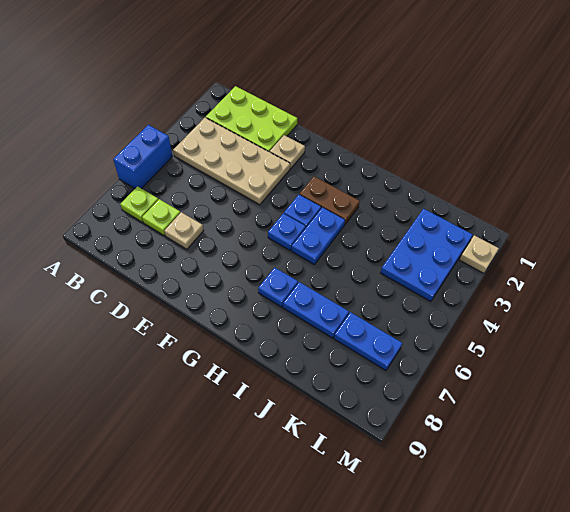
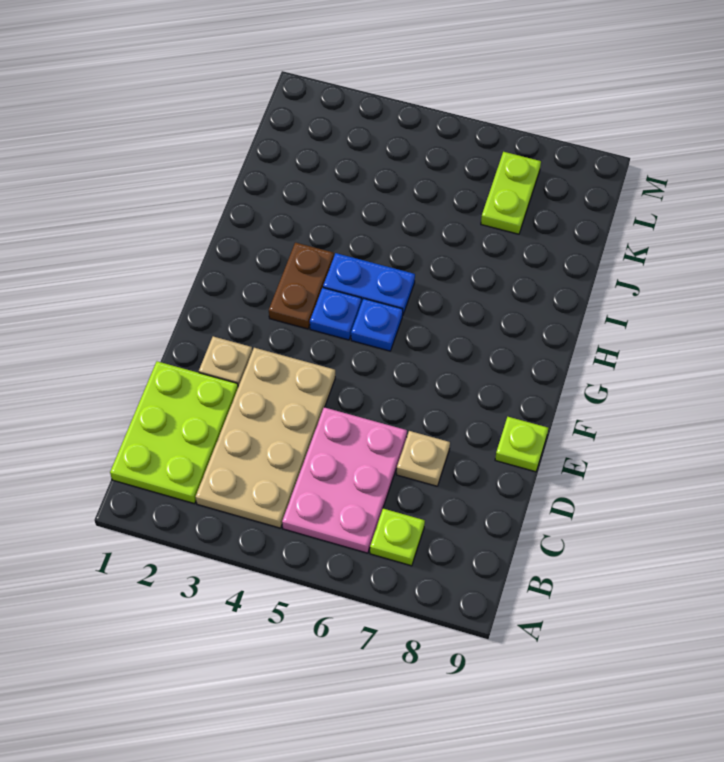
blue brick A5:A6 level 1 -> none
none -> pink plate B5:D6 level 1
lime plate C7 level 1 -> lime plate E9 level 1
blue plate H7 level 1 -> none
blue plate I7:J7 level 1 -> none
blue plate K2:L4 level 1 -> none
blue plate K7:L7 level 1 -> lime plate K7:L7 level 1
tan plate M2 level 1 -> none

